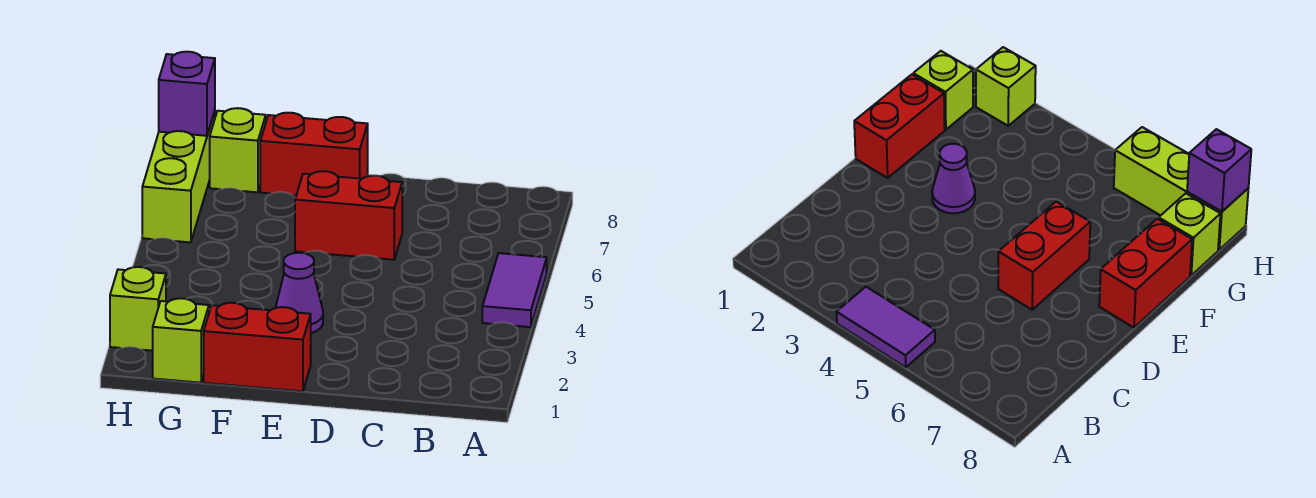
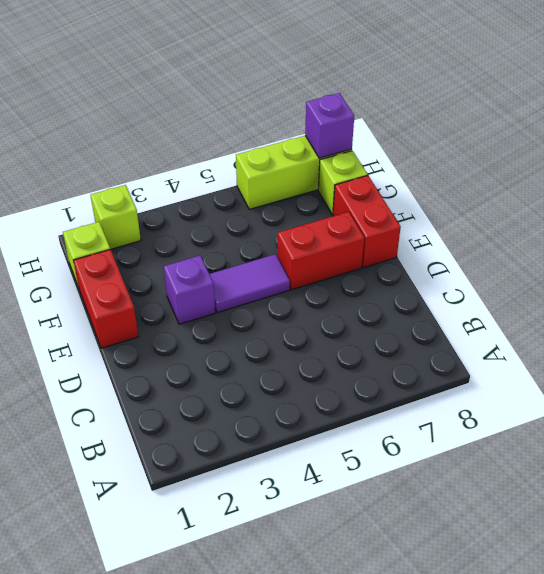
purple tile A4:A5 level 1 -> purple tile E4:E5 level 1
red brick D6:E6 level 1 -> red brick E6:E7 level 1
purple cone E3 level 1 -> purple brick E3 level 1

